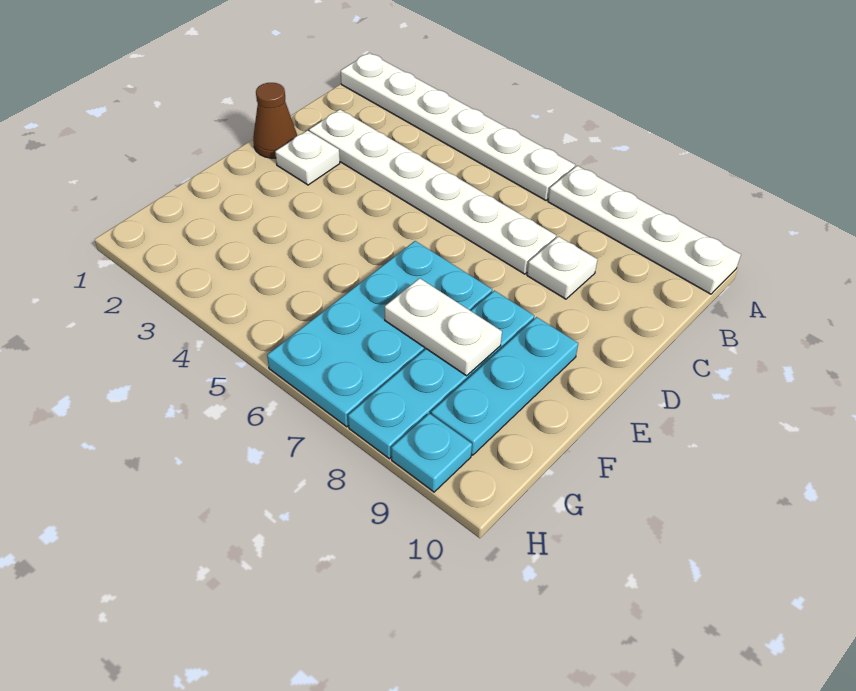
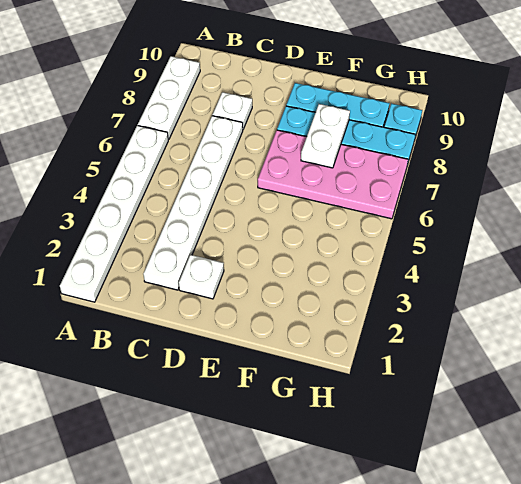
white plate A7:A10 level 1 -> white plate A7:A9 level 1
brown cone D1 level 1 -> none
cyan plate E6:H7 level 1 -> pink plate E6:H7 level 1

